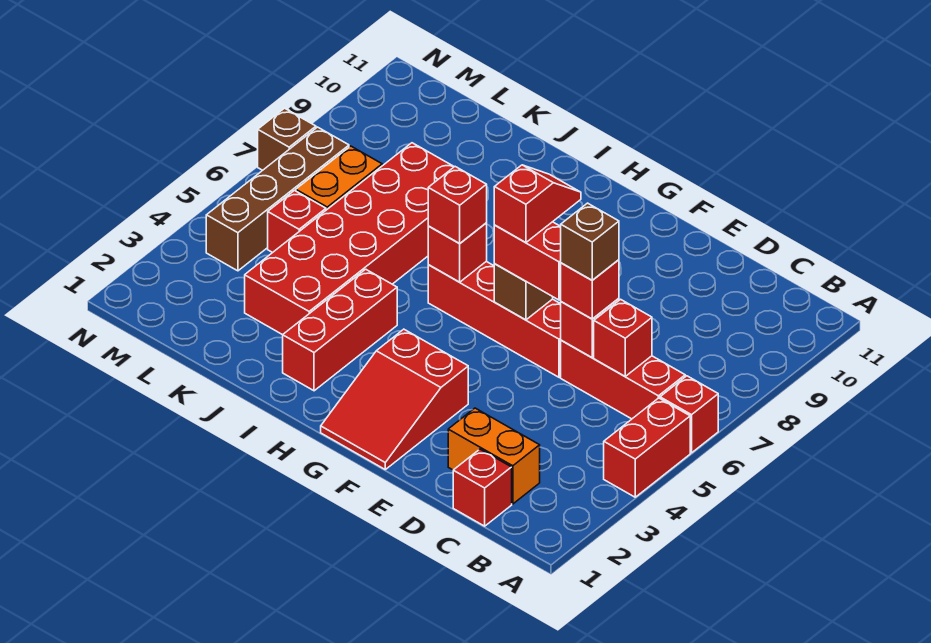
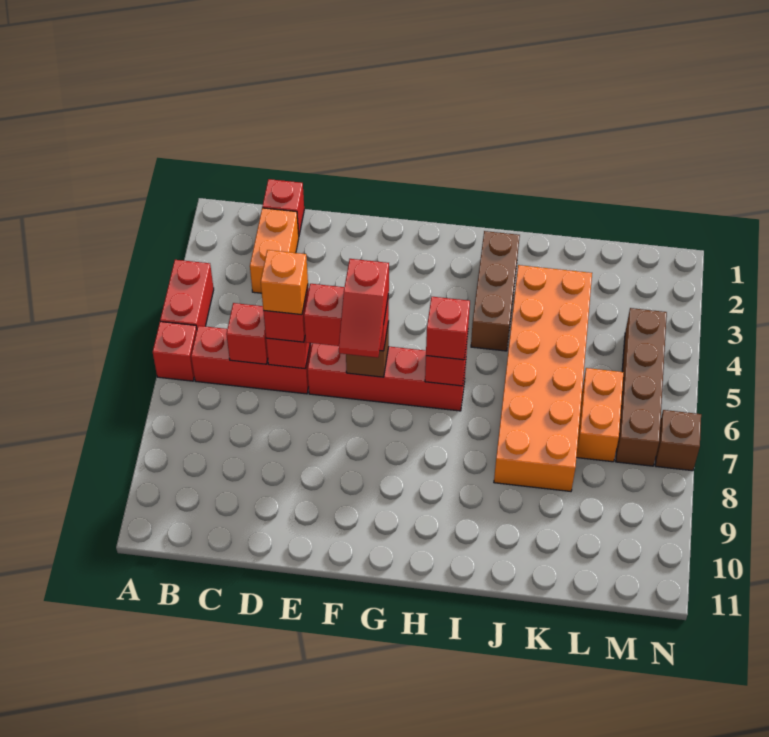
orange brick C2:D2 level 1 -> orange brick C2:C3 level 1
brown brick D6 level 4 -> orange brick D6 level 4
red slope F1:G3 level 1 top 3 -> none
red brick I2:I4 level 1 -> brown brick I2:I4 level 1
red brick J3:K8 level 1 -> orange brick J3:K8 level 1
red brick L5 level 1 -> none

